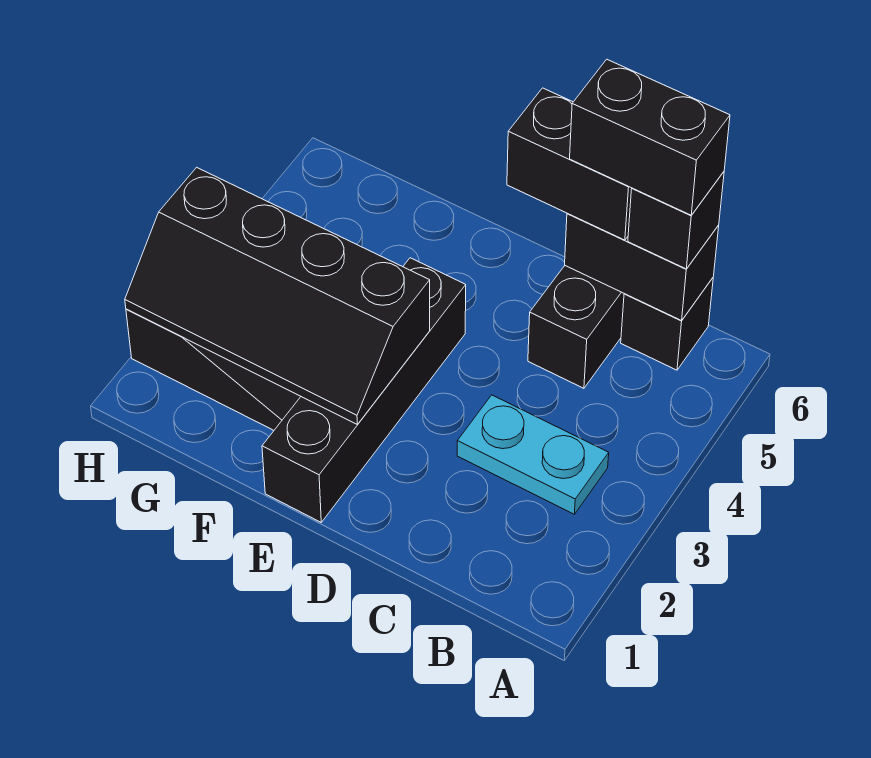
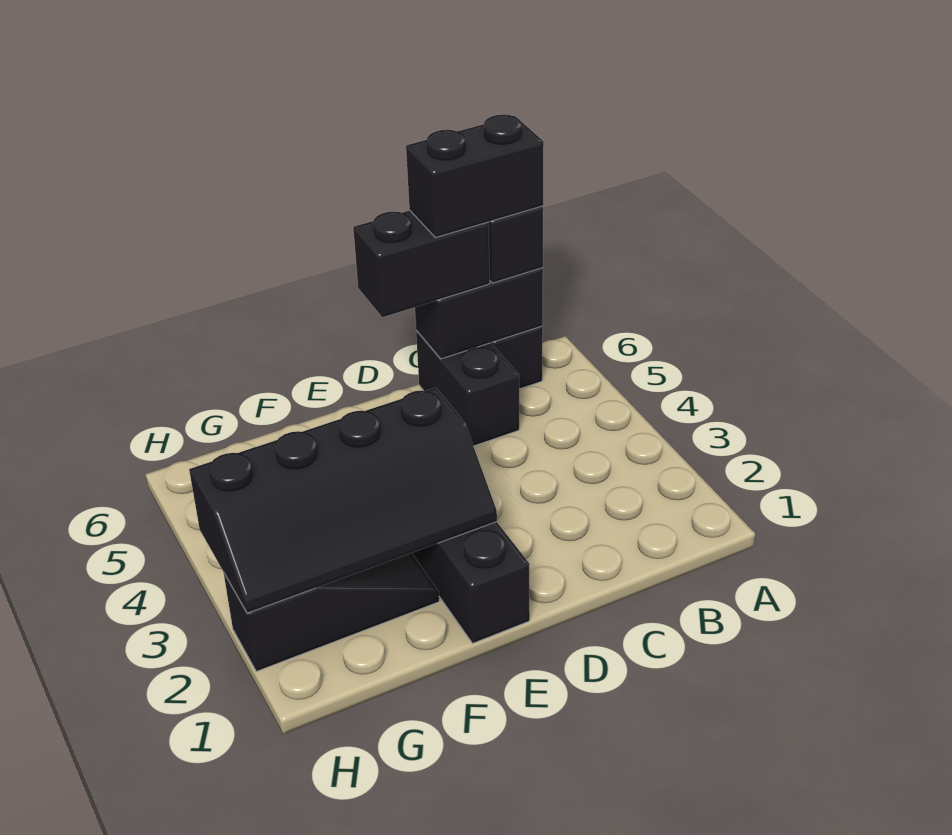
cyan plate B3:C3 level 1 -> none

